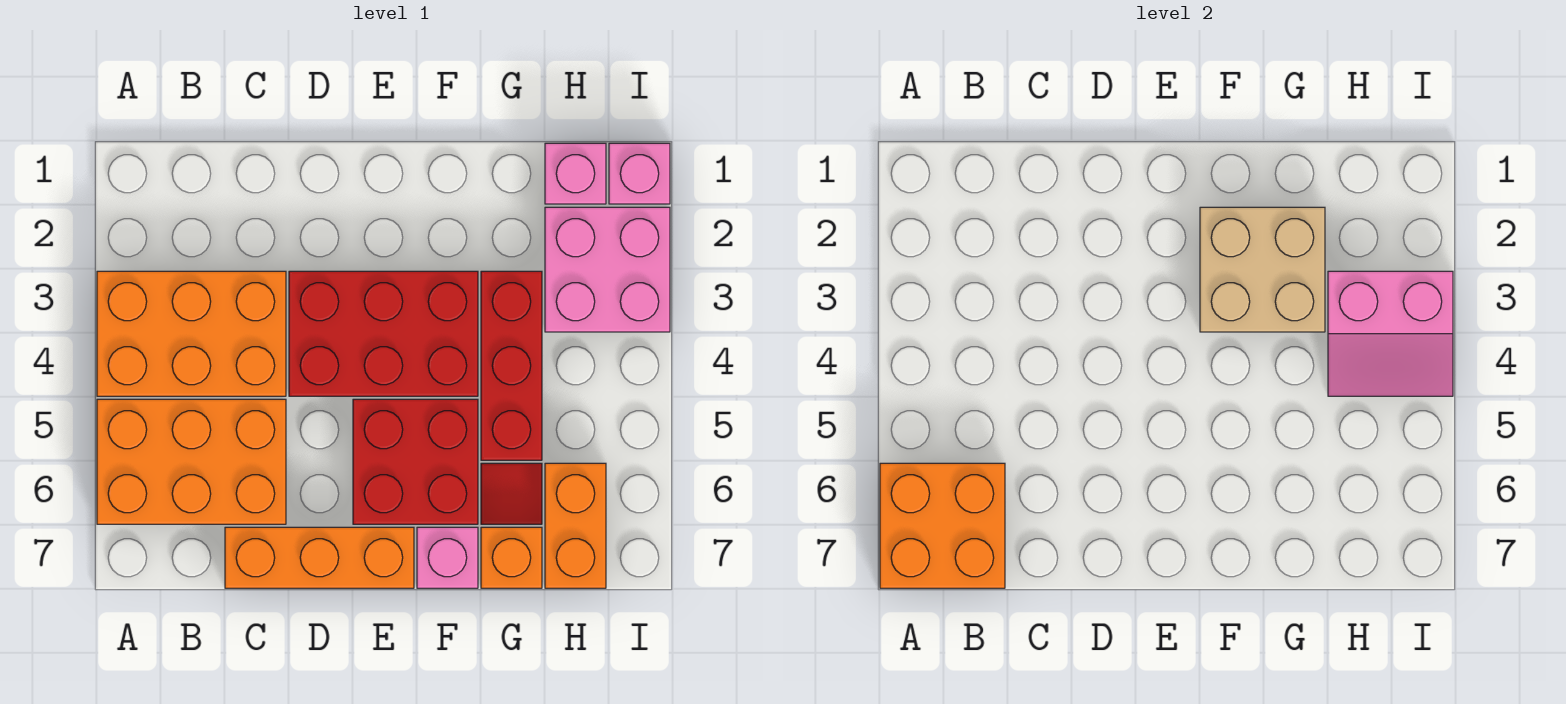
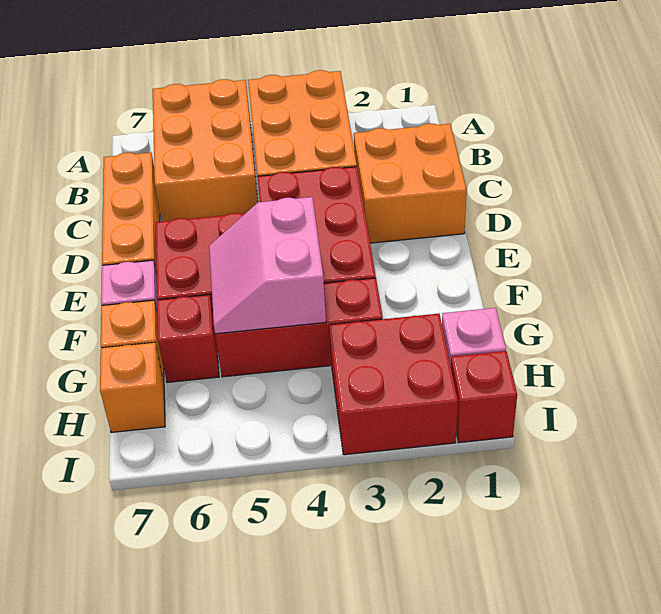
orange brick A6:B7 level 2 -> orange brick C1:D2 level 1
tan brick F2:G3 level 2 -> none
red tile G6 level 1 -> red brick G6 level 1
pink brick H2:I3 level 1 -> red brick H2:I3 level 1
pink slope H3:I4 level 2 top 3 -> pink slope F4:G5 level 2 top 4
orange brick H6:H7 level 1 -> orange brick H7 level 1
pink brick I1 level 1 -> red brick I1 level 1

